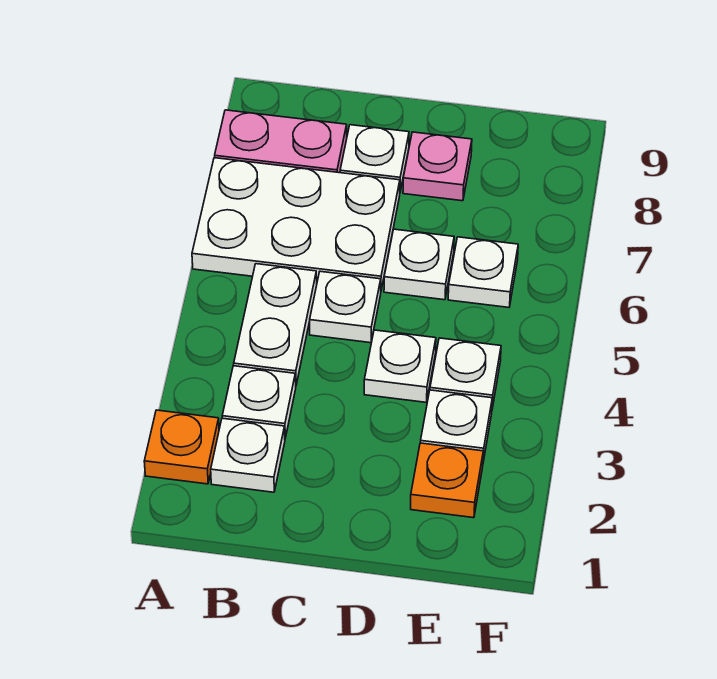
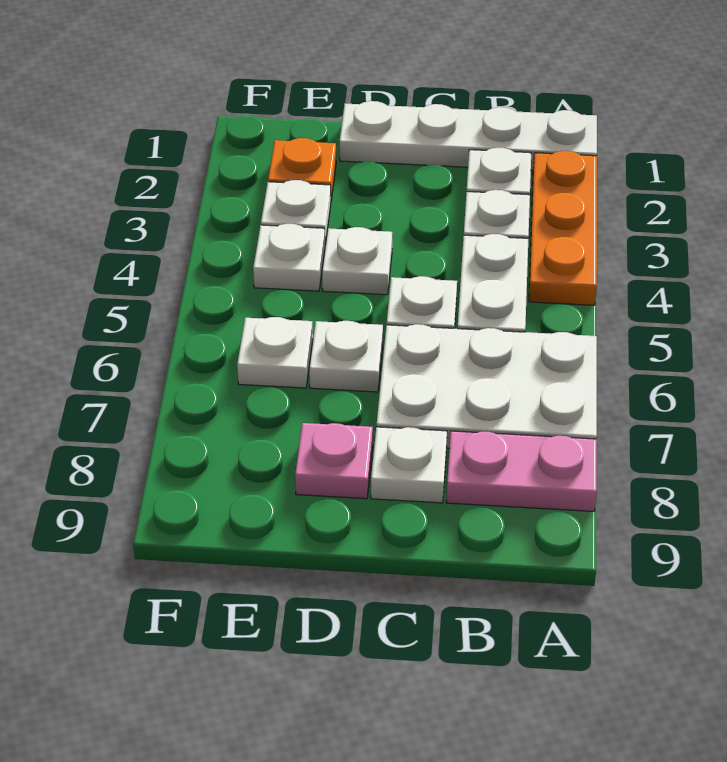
none -> white plate A1:D1 level 1
orange plate A2 level 1 -> orange plate A2:A4 level 1

